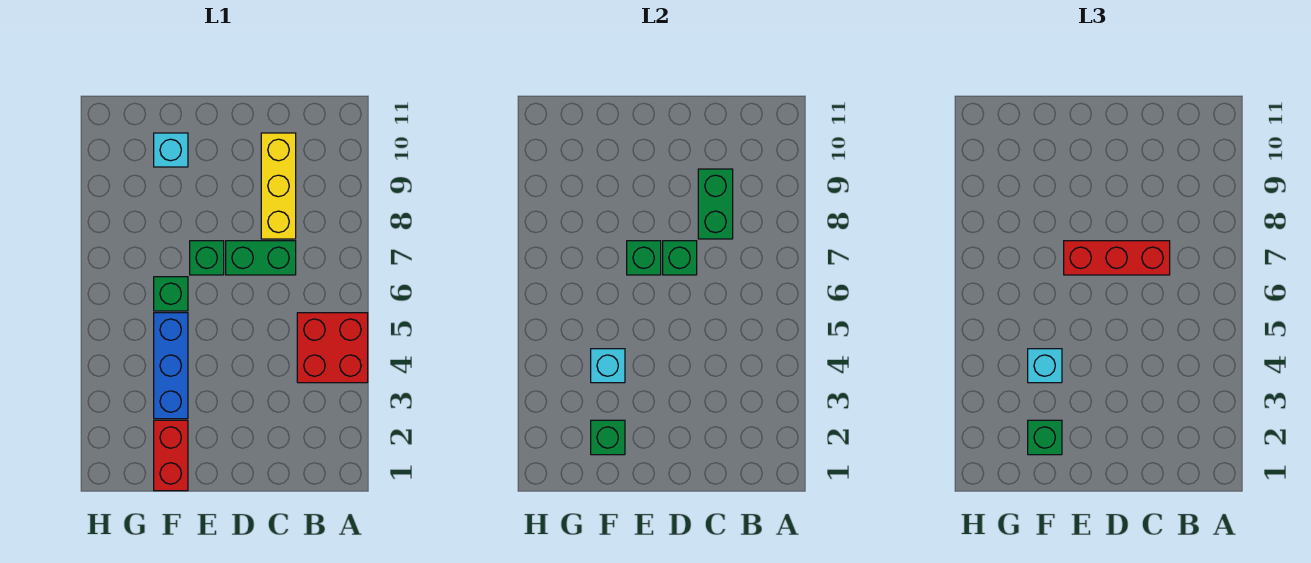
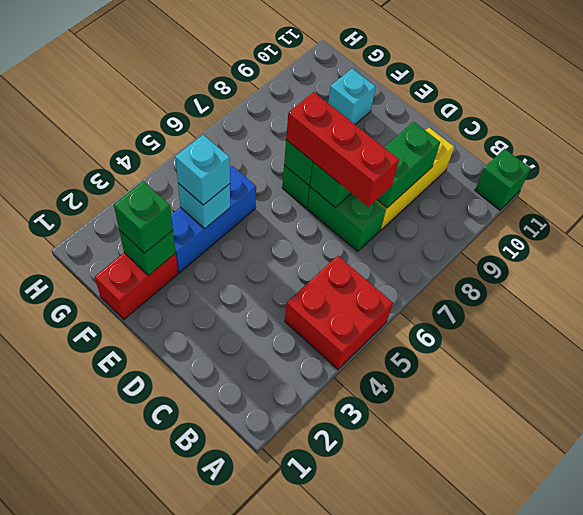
green brick F6 level 1 -> green brick A11 level 1

